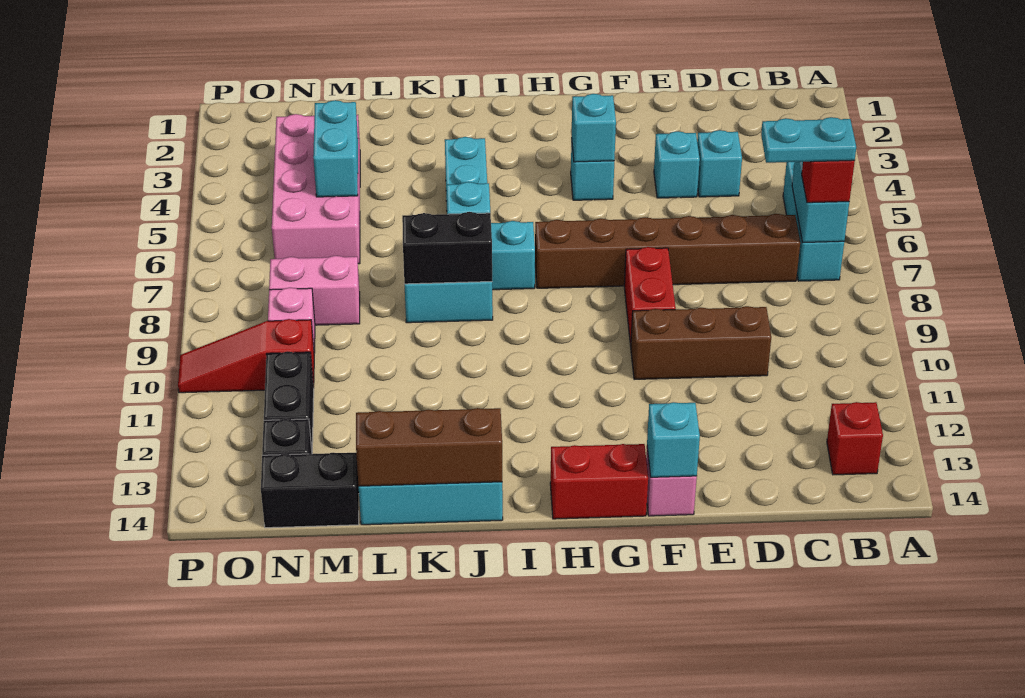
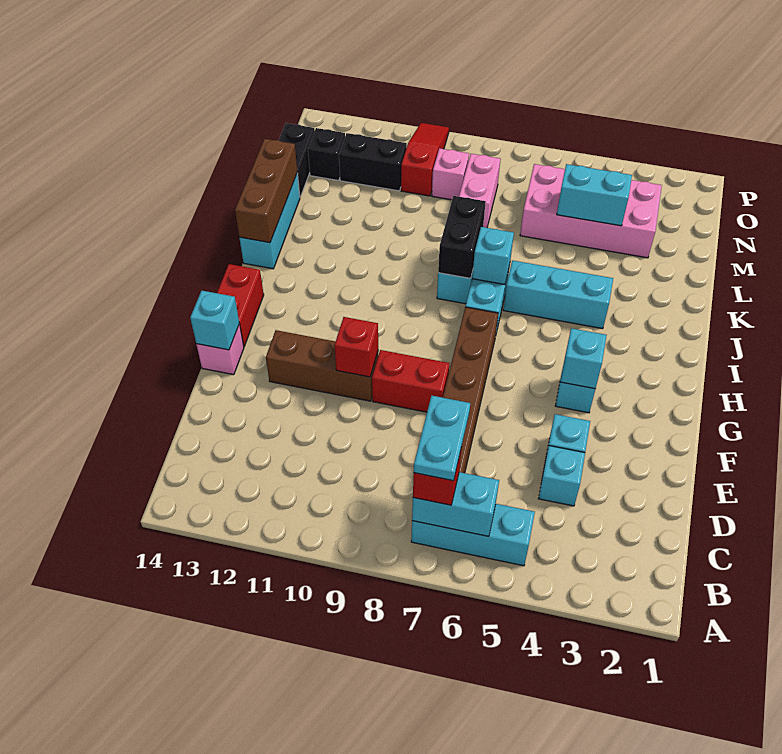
red brick B13 level 1 -> red brick F10 level 2
brown brick D10:F10 level 1 -> brown brick F10:F12 level 1

